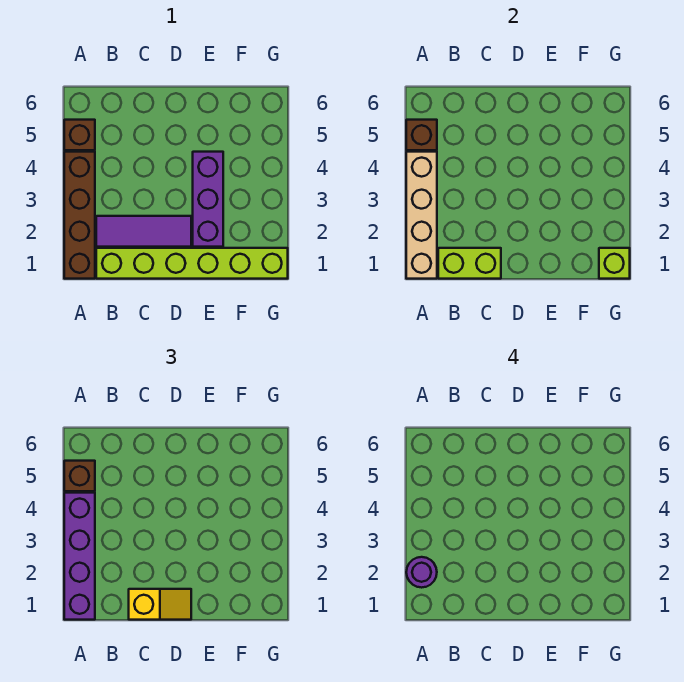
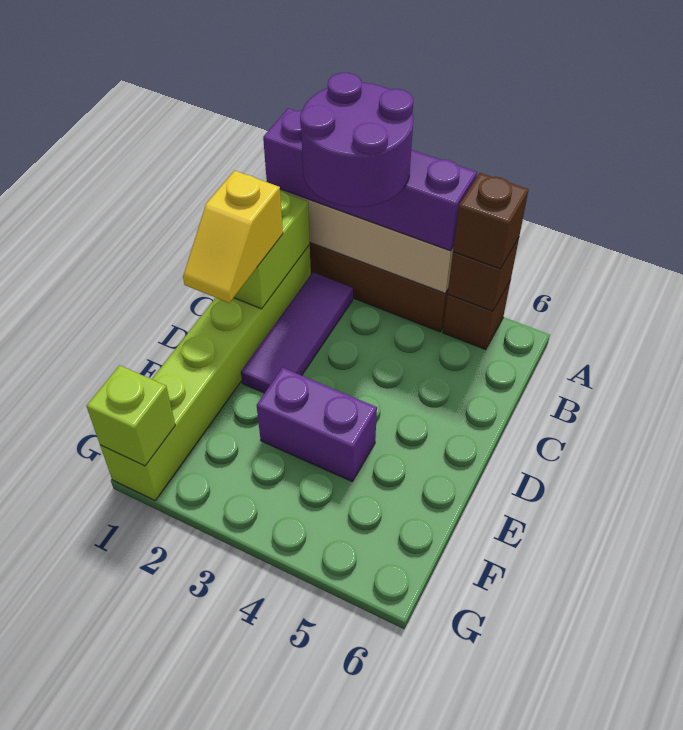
purple round brick A2 level 4 -> purple round brick A2:B3 level 4
purple brick E2:E4 level 1 -> purple brick E3:E4 level 1

